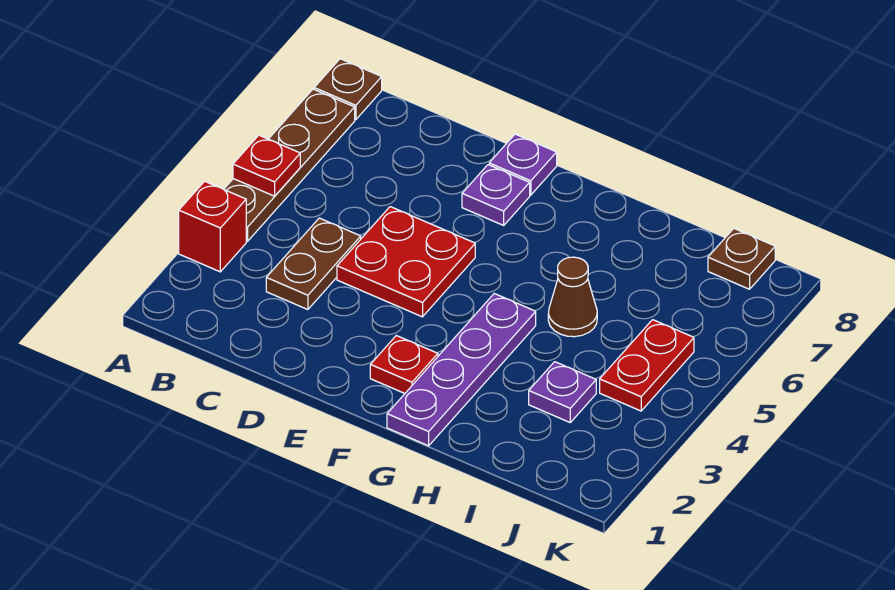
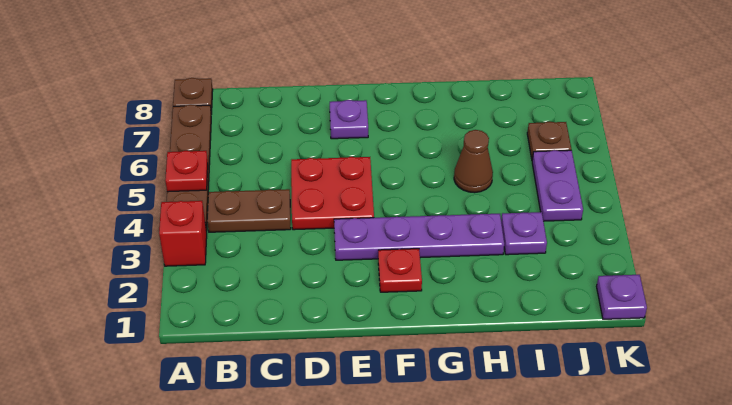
brown plate C3:C4 level 1 -> brown plate B4:C4 level 1
purple plate E8 level 1 -> purple plate K1 level 1
purple plate G1:G4 level 1 -> purple plate E3:H3 level 1
red plate J4:J5 level 1 -> purple plate J4:J5 level 1
brown plate J8 level 1 -> brown plate J6 level 1

